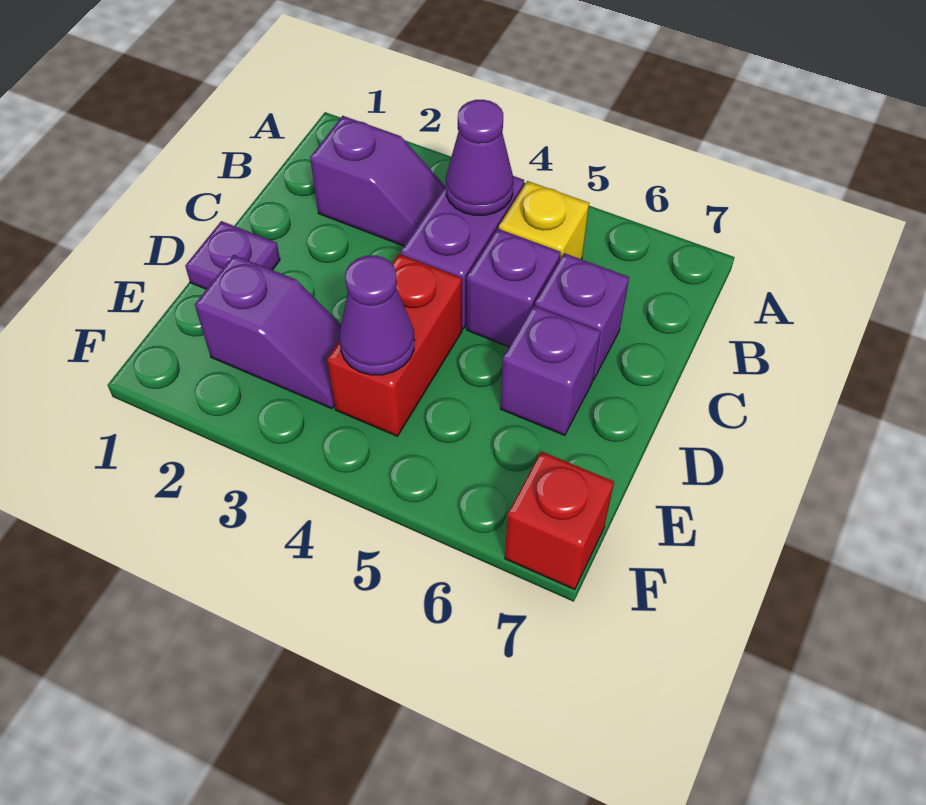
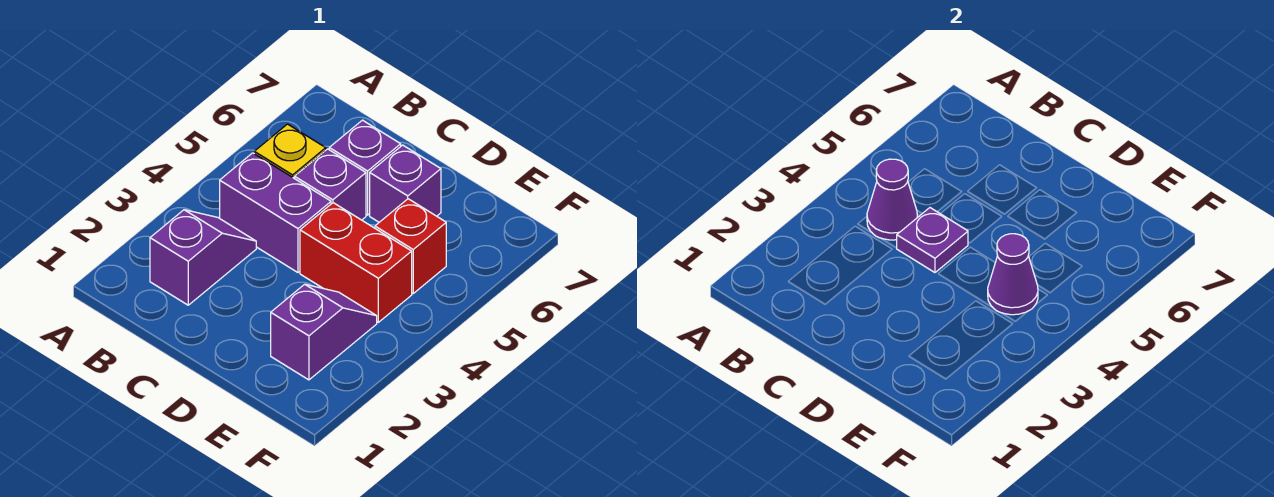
purple plate D1 level 1 -> purple plate C4 level 2
red brick F7 level 1 -> red brick E5 level 1

